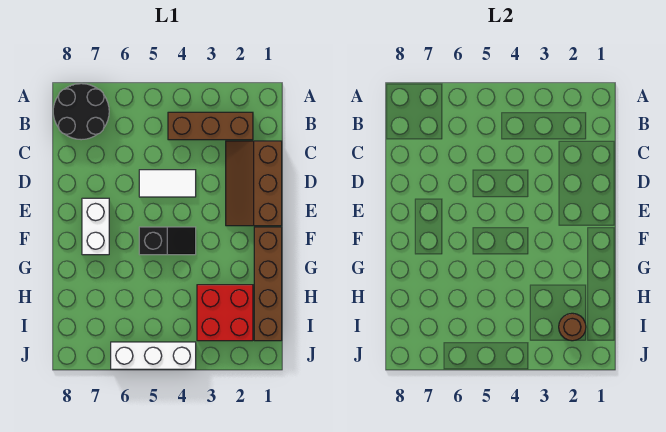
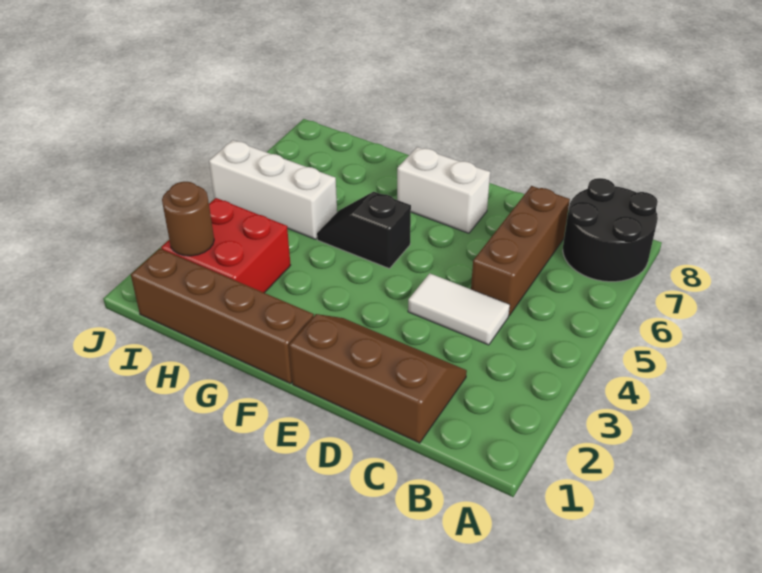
brown brick B2:B4 level 1 -> brown brick C5:C7 level 1
white tile D4:D5 level 1 -> white tile C4:D4 level 1
black slope F4:F5 level 1 top 5 -> black slope F5:G5 level 1 top F
white brick J4:J6 level 1 -> white brick H5:J5 level 1

